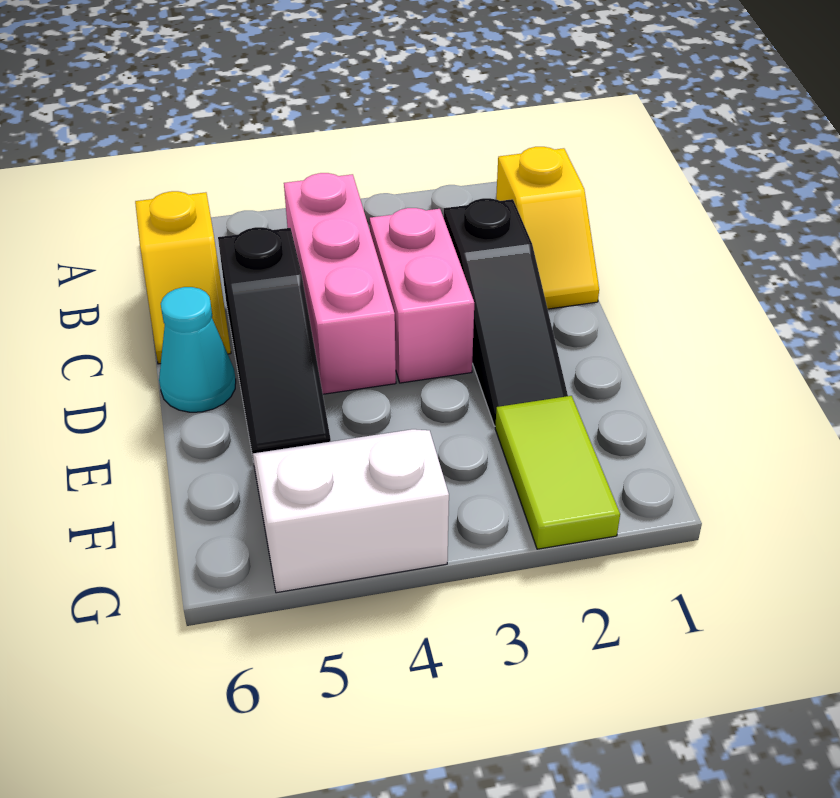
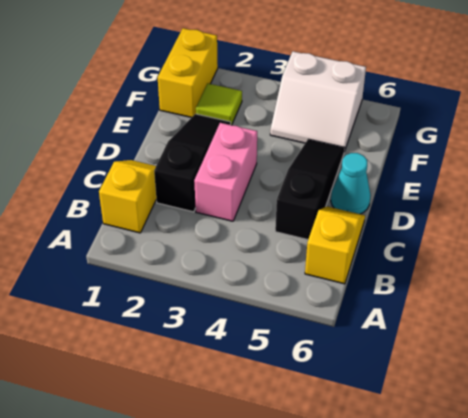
pink brick B4:D4 level 1 -> none
none -> yellow brick F1:G1 level 1
lime tile F2:G2 level 1 -> lime tile F2 level 1

